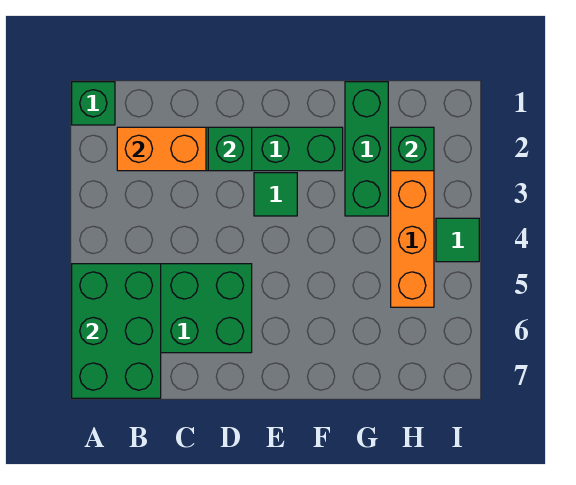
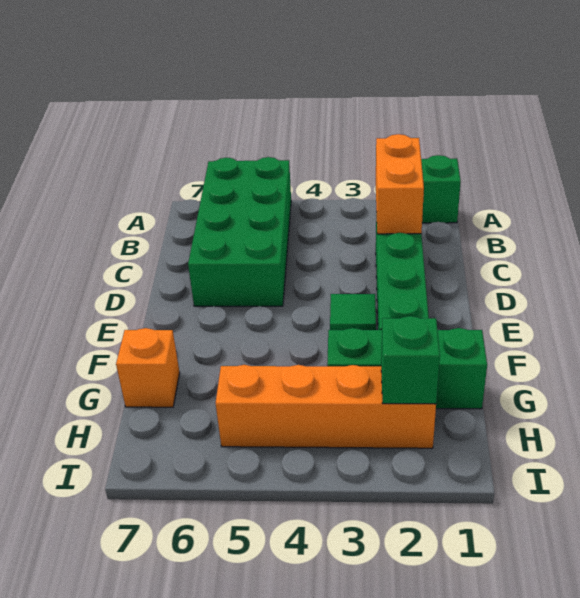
green brick A5:B7 level 2 -> none
green brick D2 level 2 -> none
none -> orange brick G7 level 1
green tile I4 level 1 -> none

